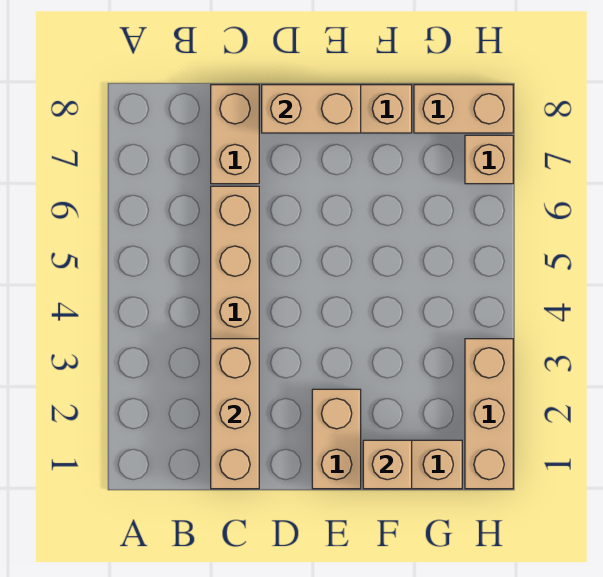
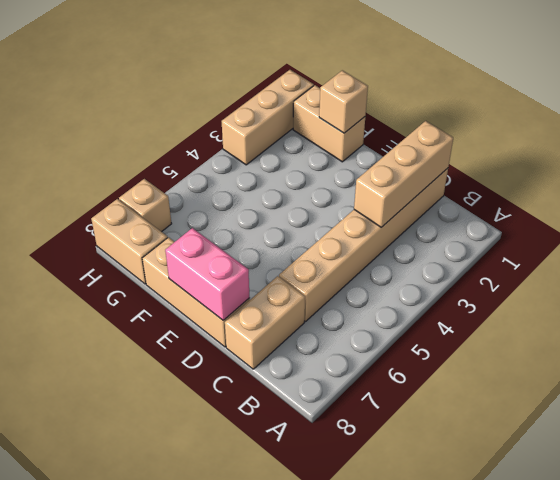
tan brick D8:E8 level 2 -> pink brick D8:E8 level 2
tan brick E1:E2 level 1 -> none

